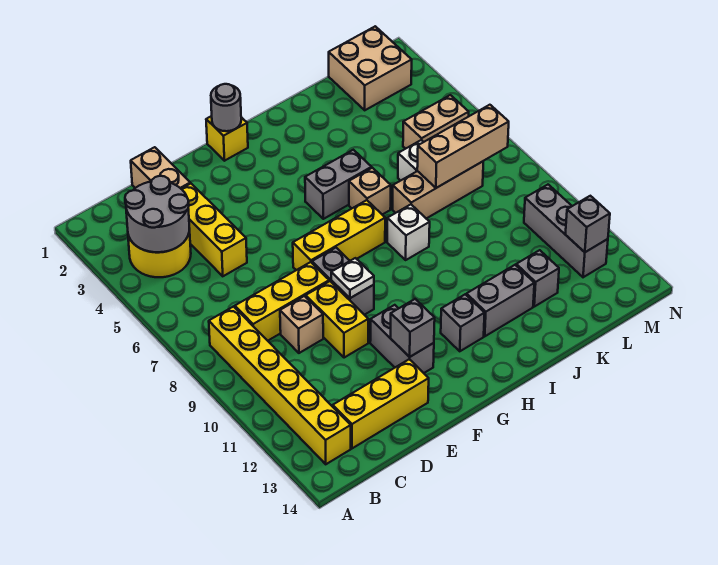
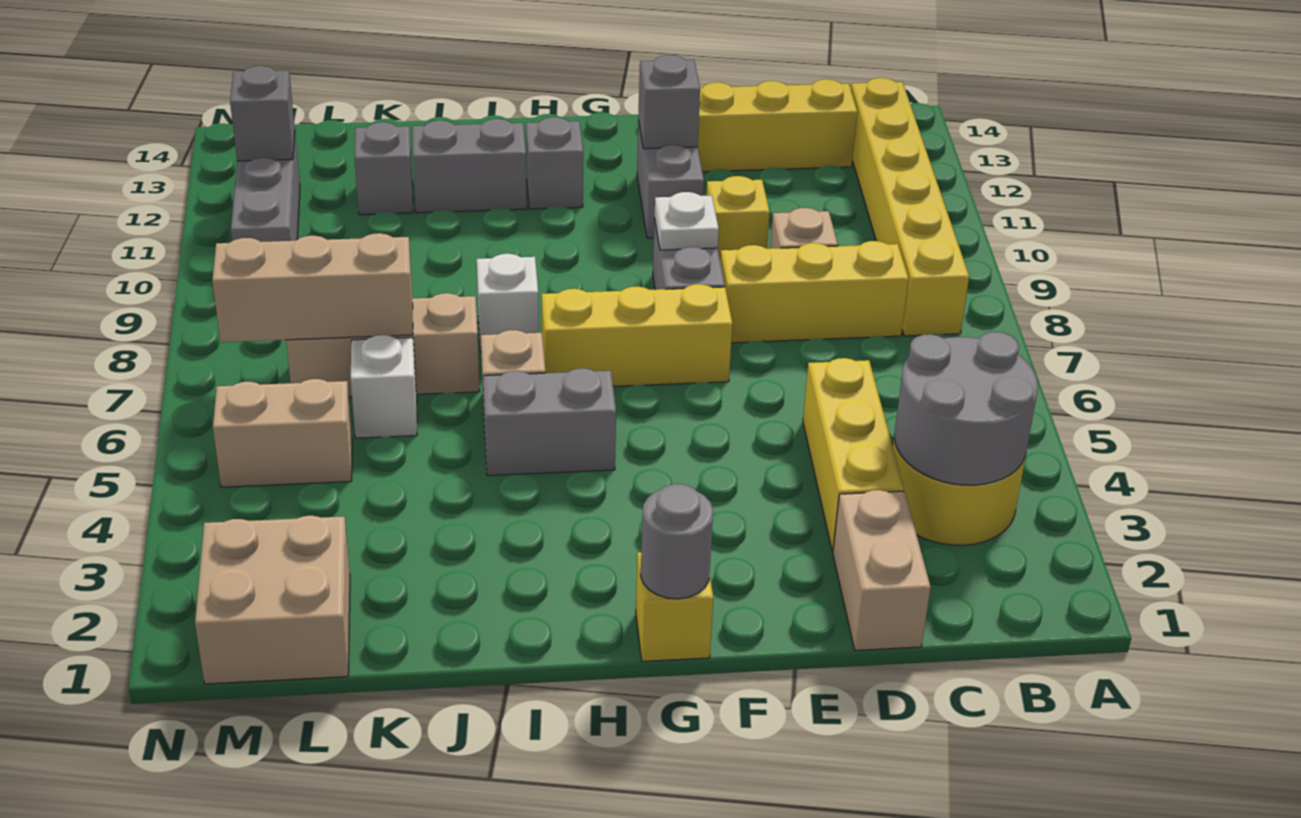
yellow brick E9:E10 level 1 -> yellow brick E10 level 1

